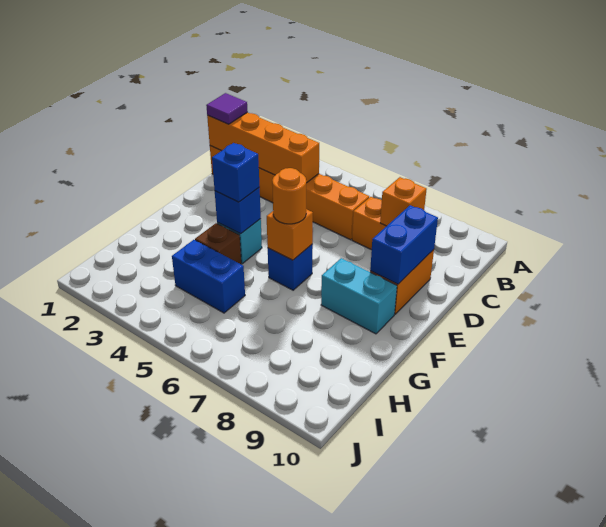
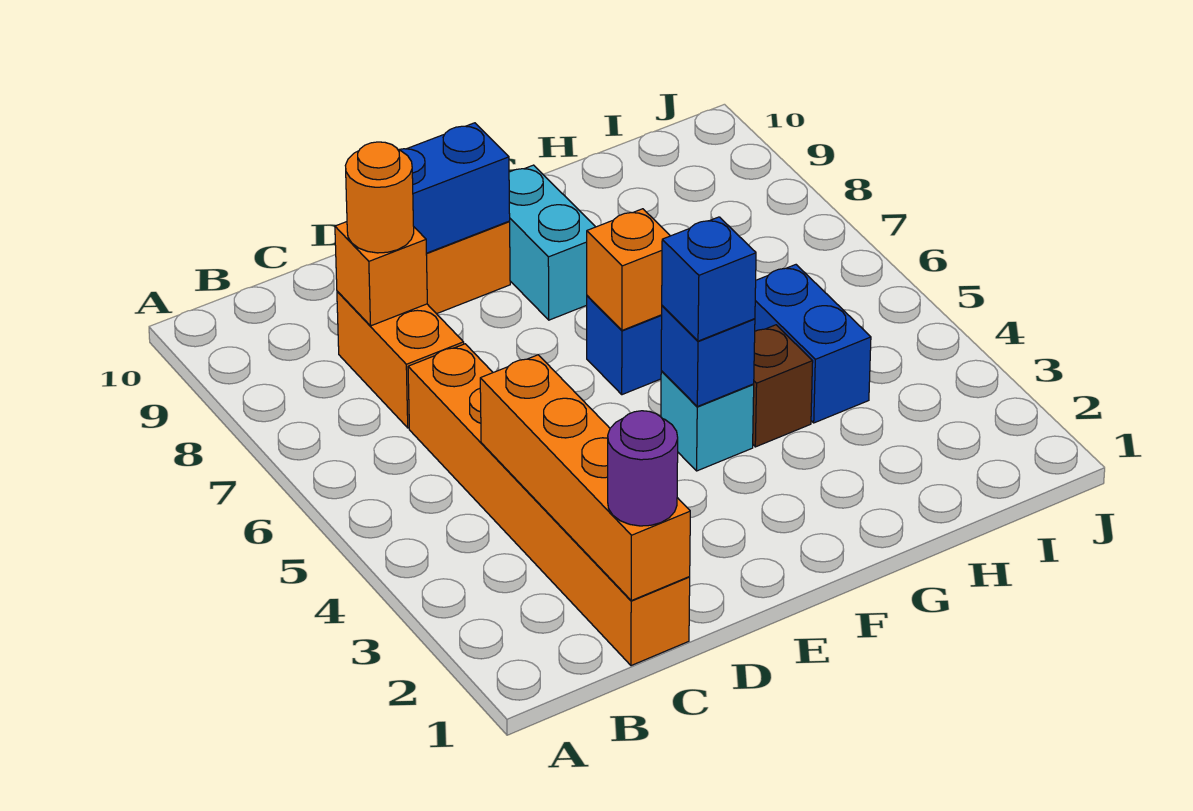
purple tile C1 level 3 -> purple round brick C1 level 3
orange round brick F6 level 3 -> orange round brick C8 level 3

